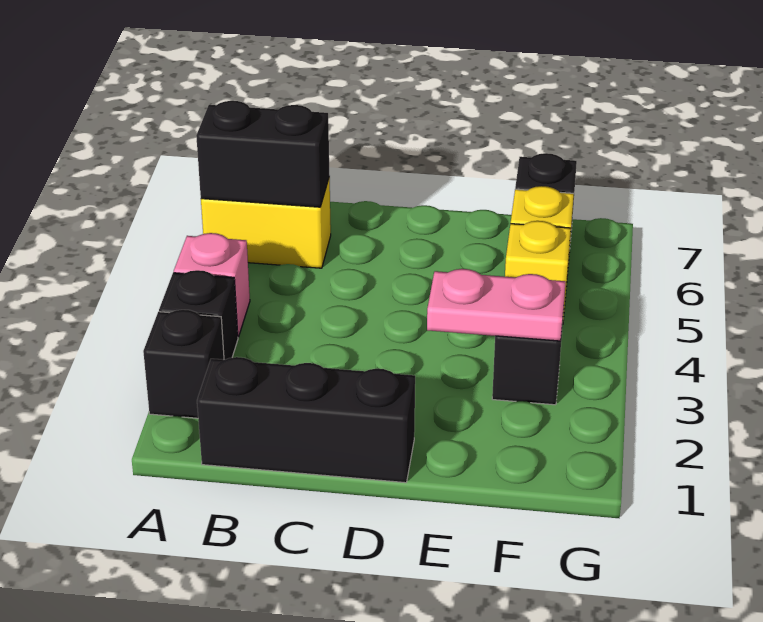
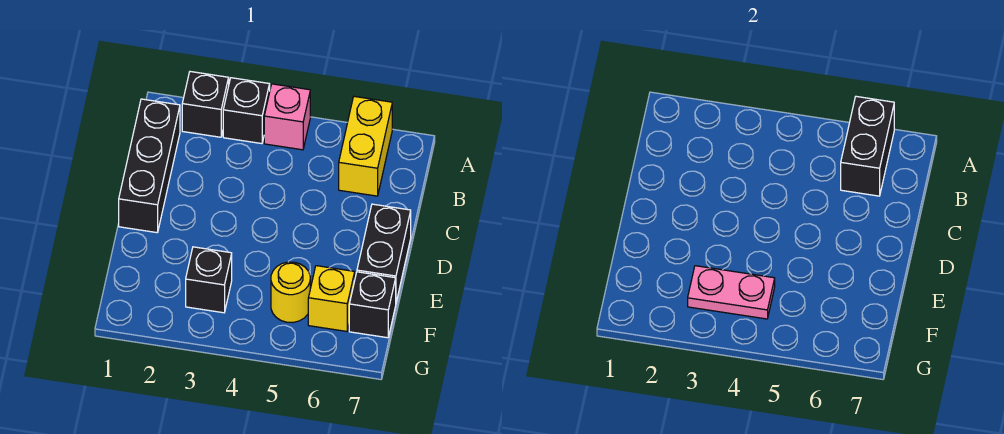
none -> black brick D7:E7 level 1
pink plate E3:F3 level 2 -> pink plate F3:F4 level 2
yellow brick F5 level 1 -> yellow round brick F5 level 1

